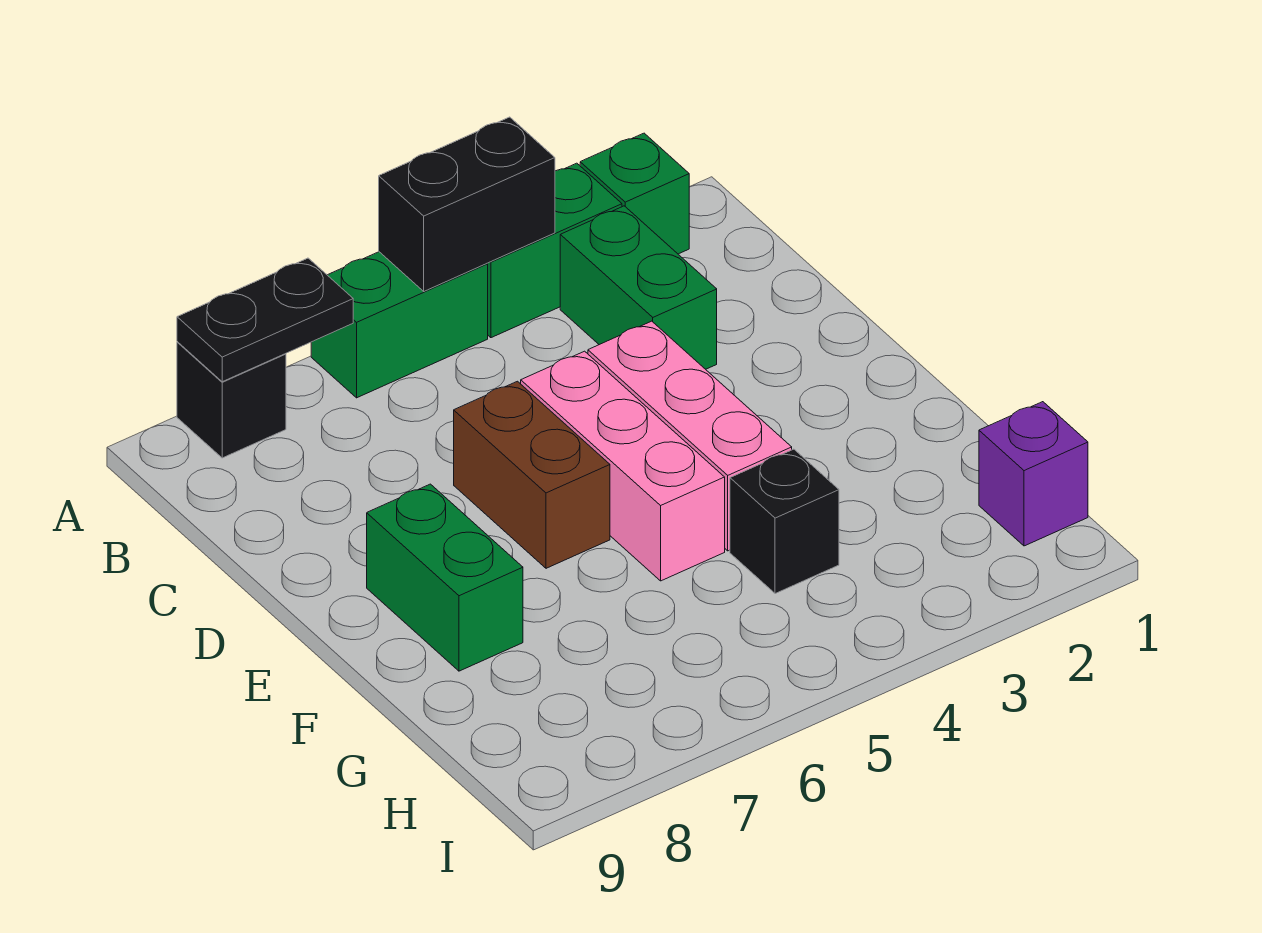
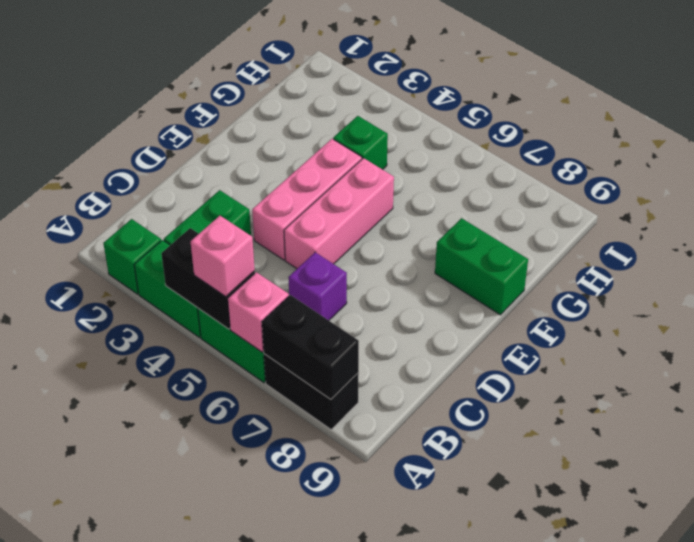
none -> pink brick A5 level 3
none -> pink brick A6 level 2
black plate A7:A8 level 2 -> black brick A7:A8 level 2
black brick A8 level 1 -> black brick A7:A8 level 1
brown brick D6:E6 level 1 -> none
green brick E8:F8 level 1 -> green brick F8:F9 level 1
black brick G4 level 1 -> green brick G4 level 1
purple brick H1 level 1 -> purple brick C6 level 1

